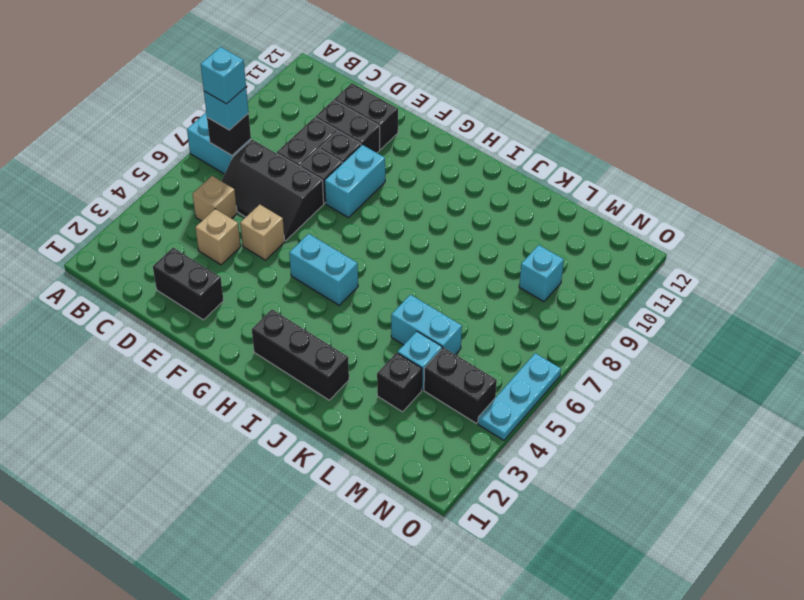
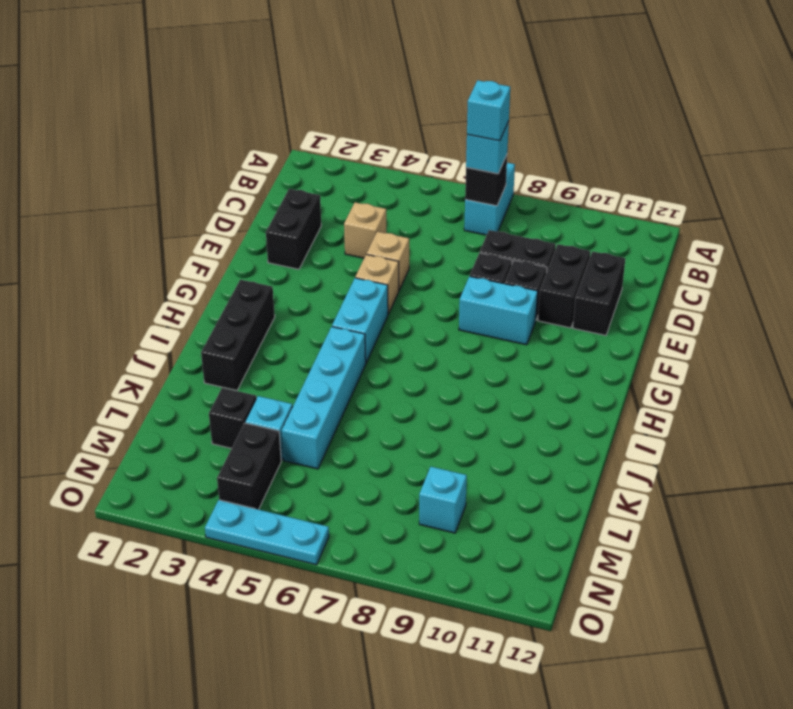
tan brick C5 level 1 -> tan brick F5 level 1
black slope C6:E7 level 1 top 7 -> none
cyan brick K5:L5 level 1 -> cyan brick I5:L5 level 1

